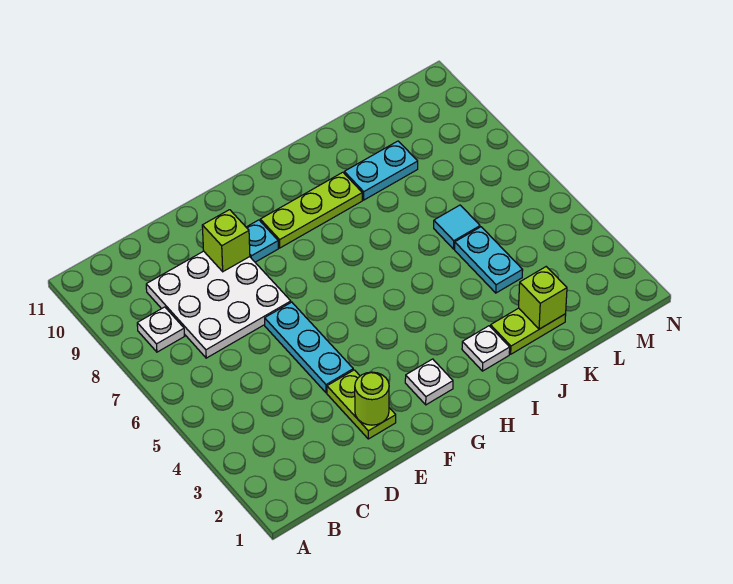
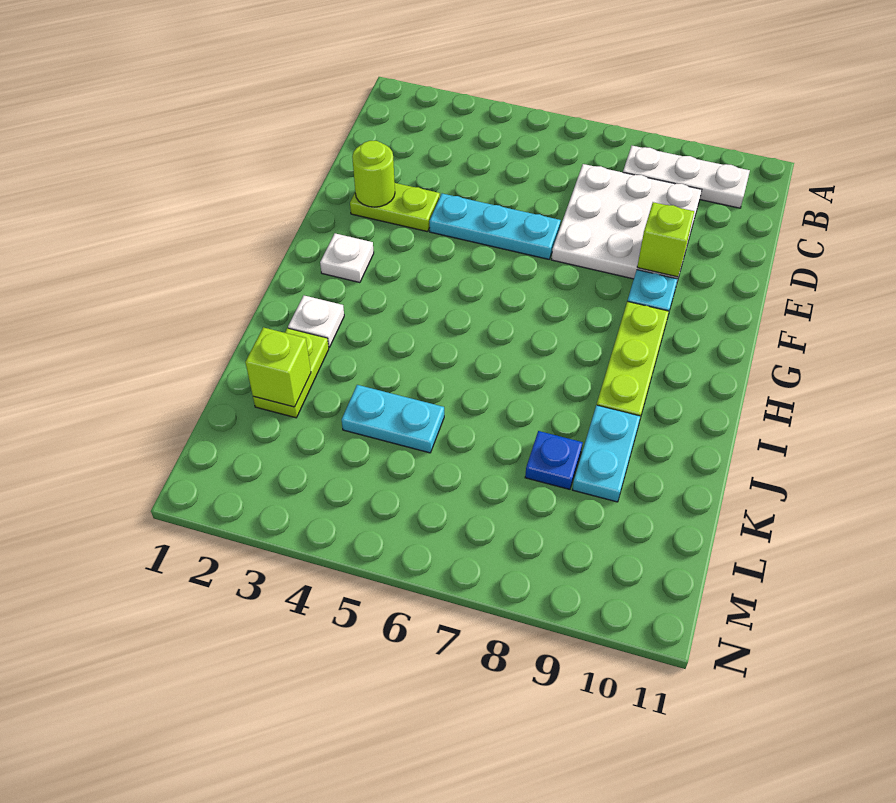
white plate B8 level 1 -> white plate B8:B10 level 1
cyan tile K6 level 1 -> none
none -> blue plate K8 level 1

